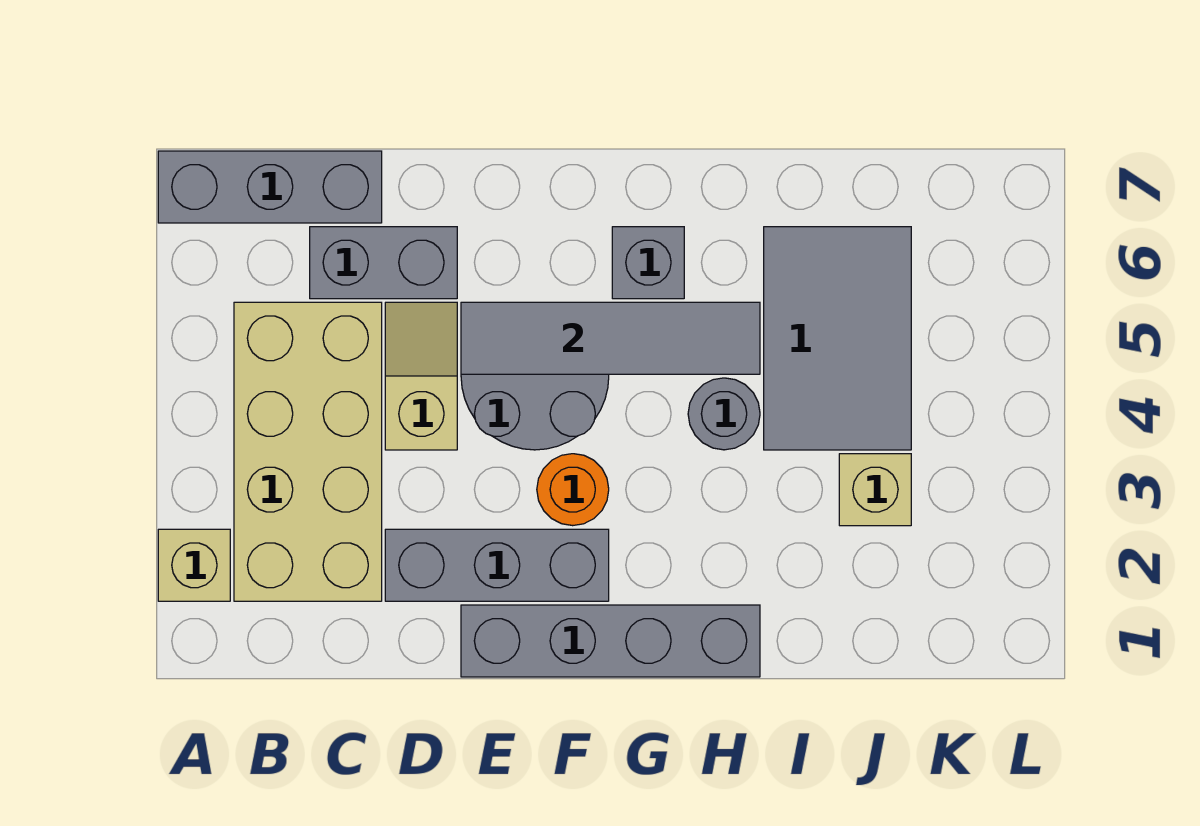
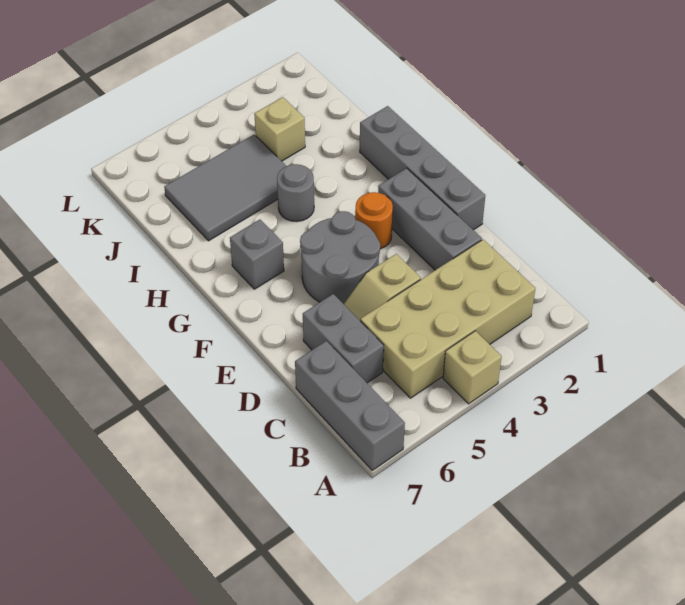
tan brick A2 level 1 -> tan brick A4 level 1
grey tile E5:H5 level 2 -> none

